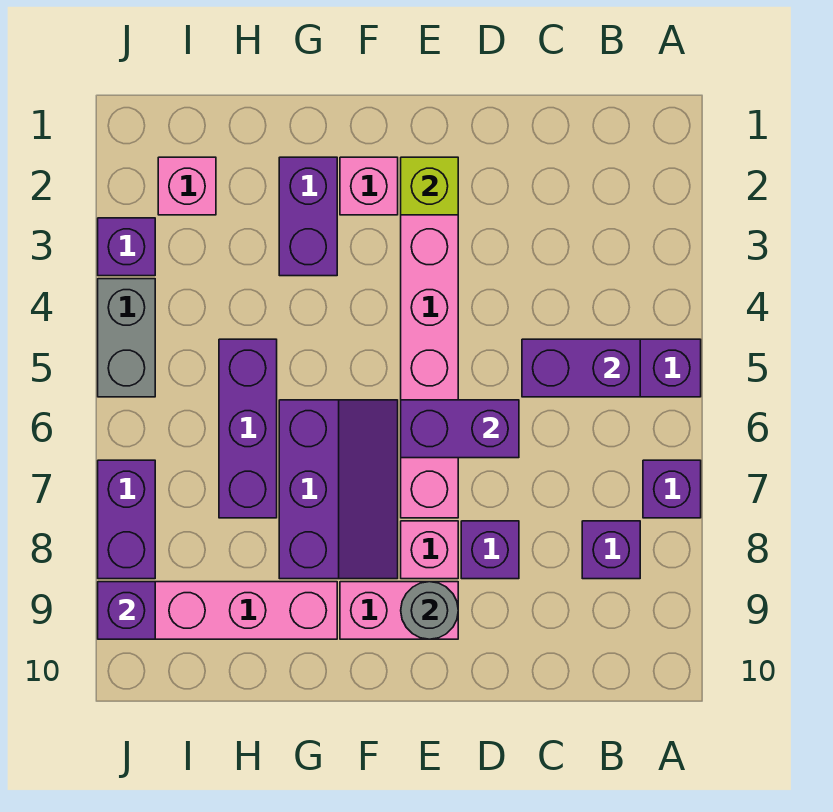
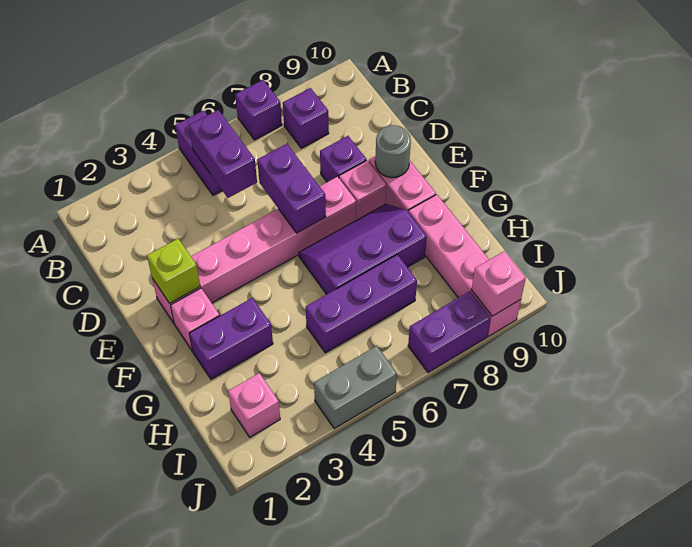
purple brick J3 level 1 -> none
purple brick J9 level 2 -> pink brick J9 level 2

